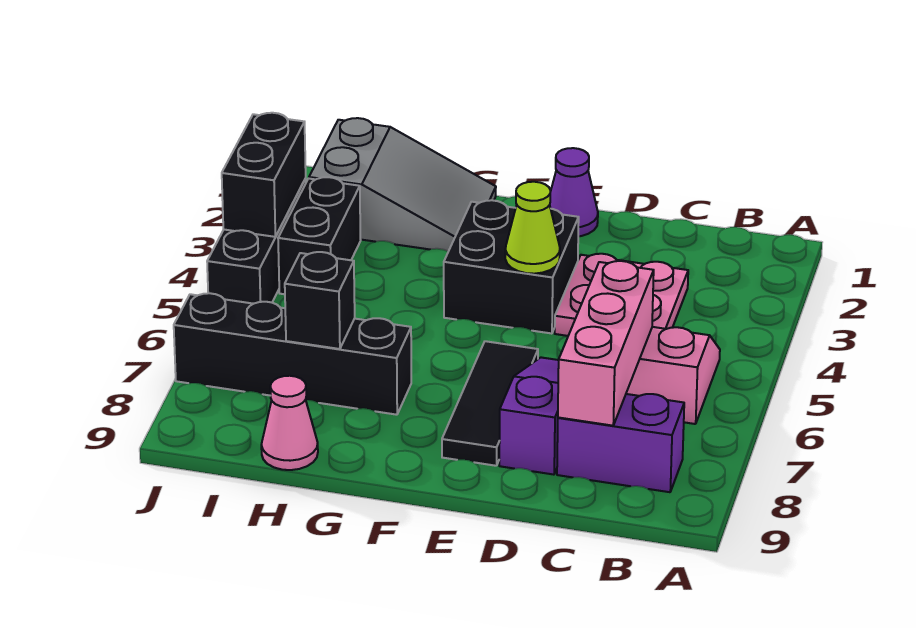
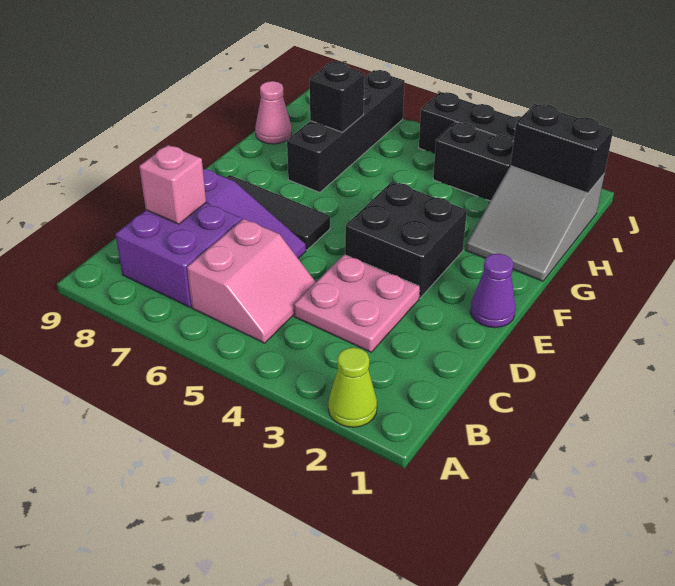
purple brick B8:C8 level 1 -> purple brick B7:C8 level 1
pink brick C6:C8 level 2 -> pink brick C8 level 2
lime cone E4 level 2 -> lime cone A2 level 1
black brick J3:J4 level 2 -> black brick I1:I2 level 2

